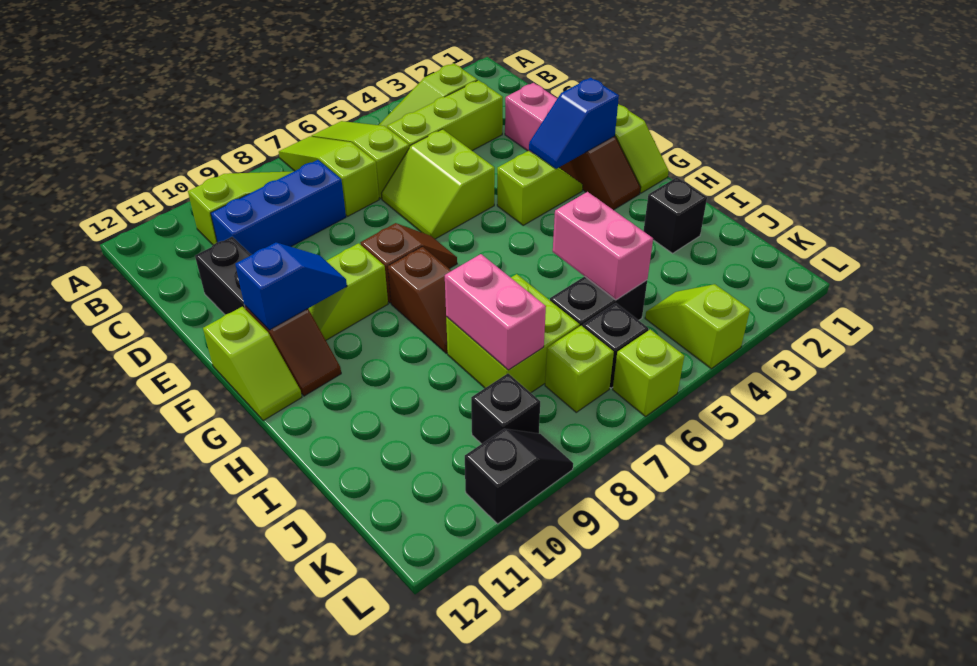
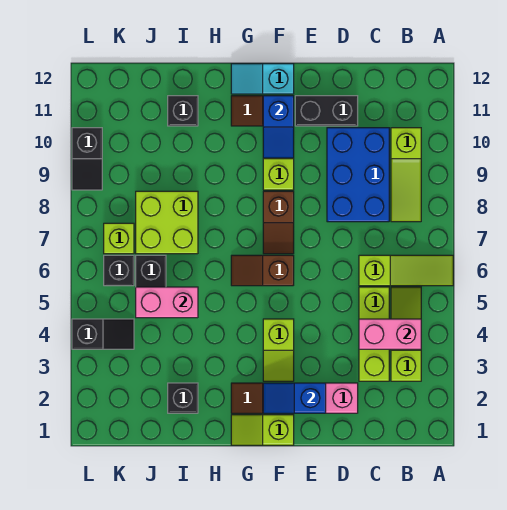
lime slope A7:C7 level 1 top C -> none
blue brick C8:C10 level 1 -> blue brick C8:D10 level 1
lime slope D5:E6 level 1 top 5 -> none
blue slope F2:F3 level 2 top 2 -> blue slope E2:F2 level 2 top E
lime slope F12:G12 level 1 top F -> cyan slope F12:G12 level 1 top F
brown slope G8:H8 level 1 top G -> brown slope F6:G6 level 1 top F
pink brick I8:J8 level 2 -> pink brick B4:C4 level 2
lime slope K4:L4 level 1 top L -> black slope K4:L4 level 1 top L
black brick K9 level 1 -> black brick I11 level 1
lime brick L6 level 1 -> none

